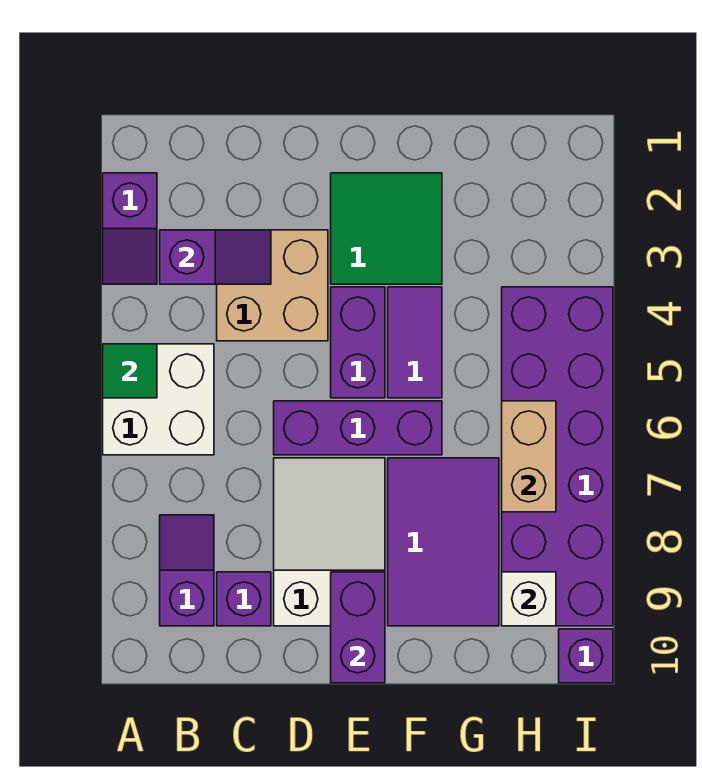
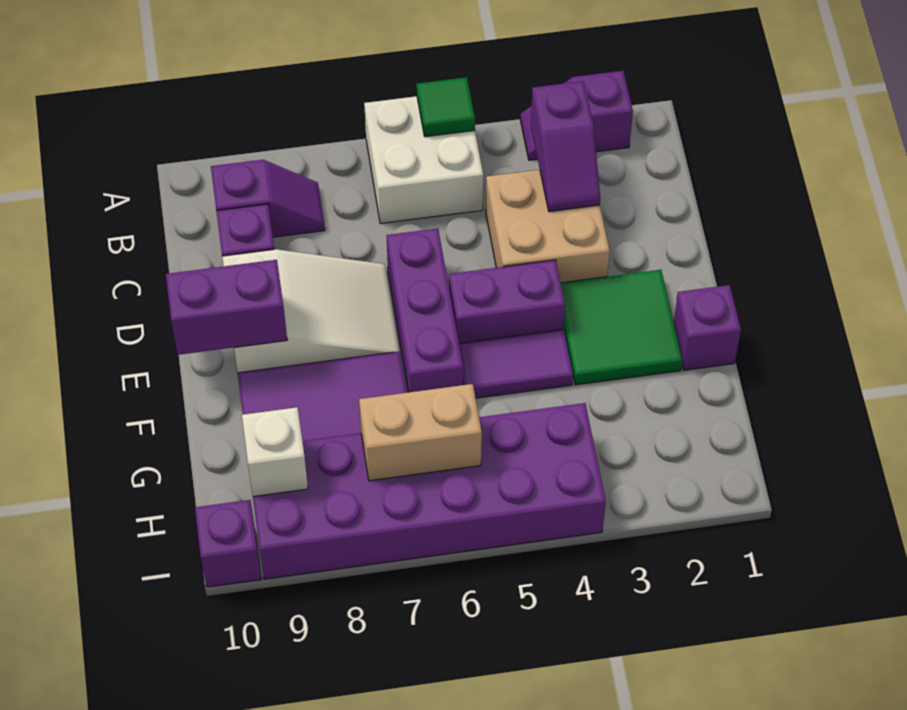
none -> purple brick F1 level 1

